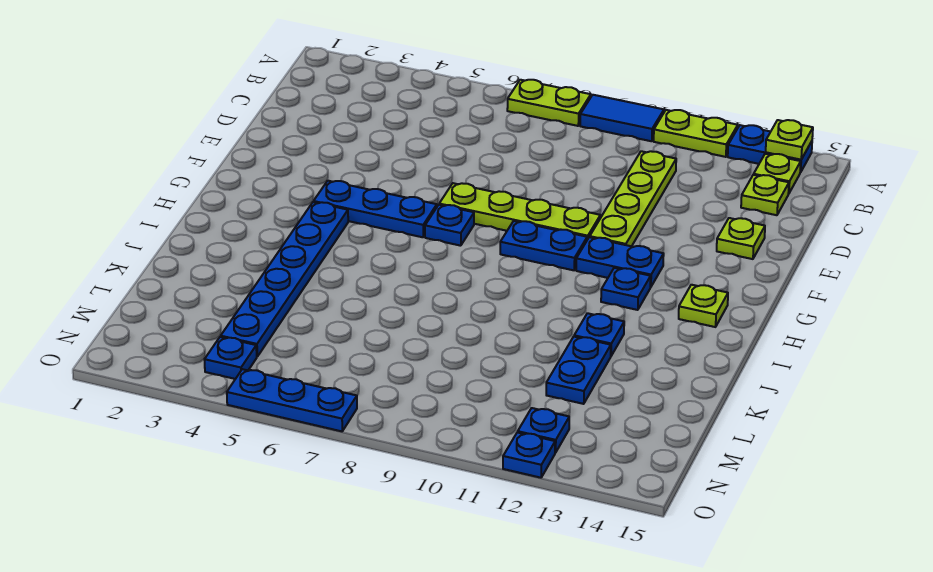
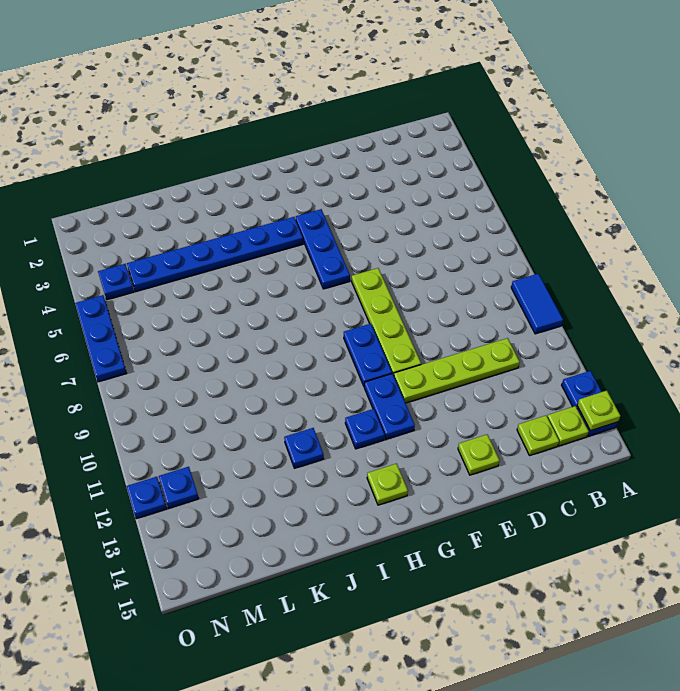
lime plate A7:A8 level 1 -> none
lime plate A11:A12 level 1 -> none
blue plate G7 level 1 -> none
blue plate K12:L12 level 1 -> none

